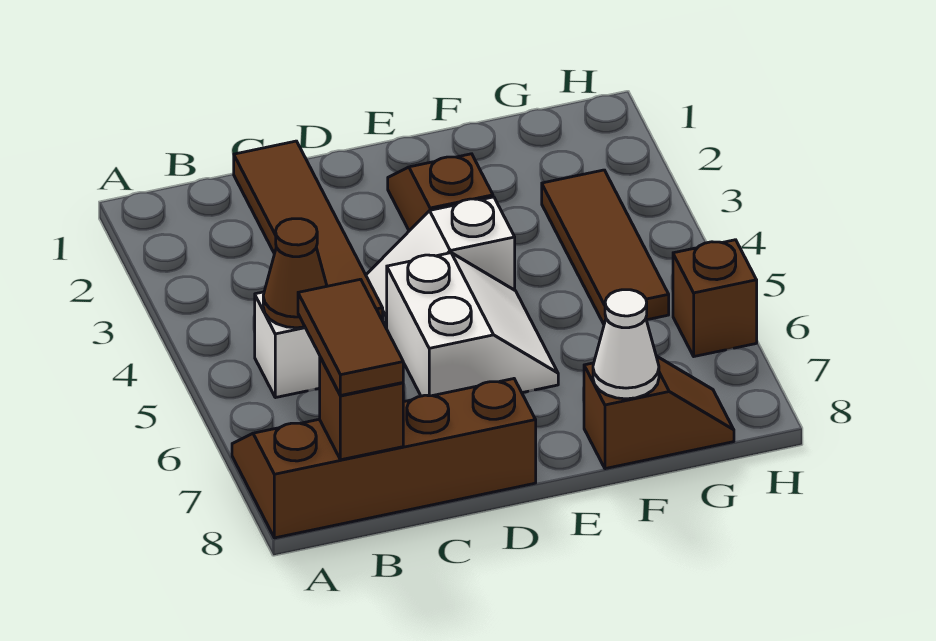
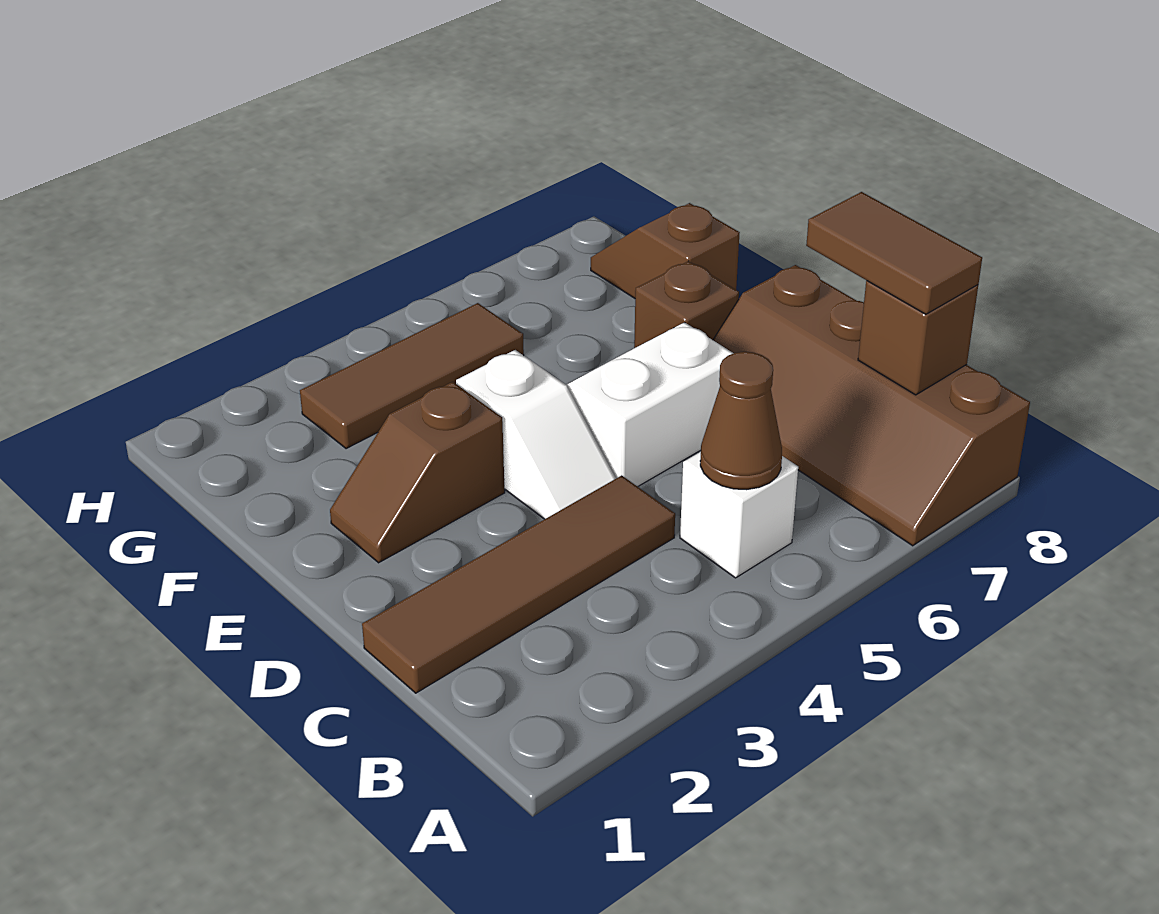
brown tile B7:B8 level 3 -> brown tile B8:C8 level 3
white cone F8 level 2 -> none
brown brick H6 level 1 -> brown brick E7 level 1

